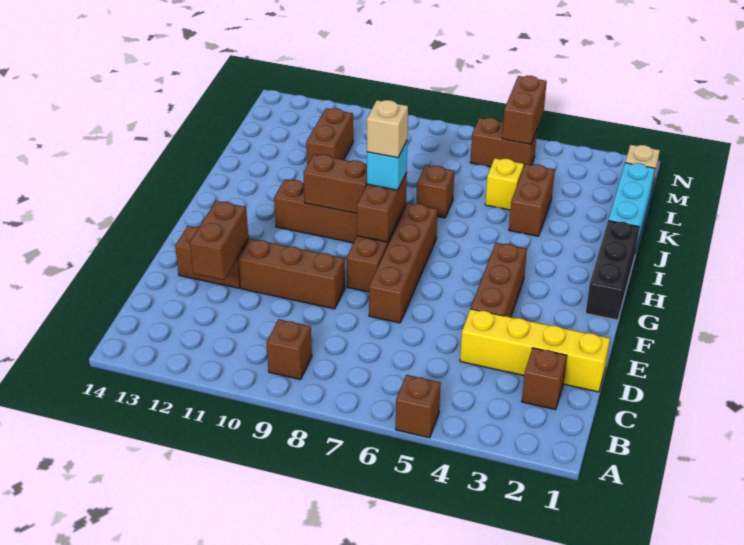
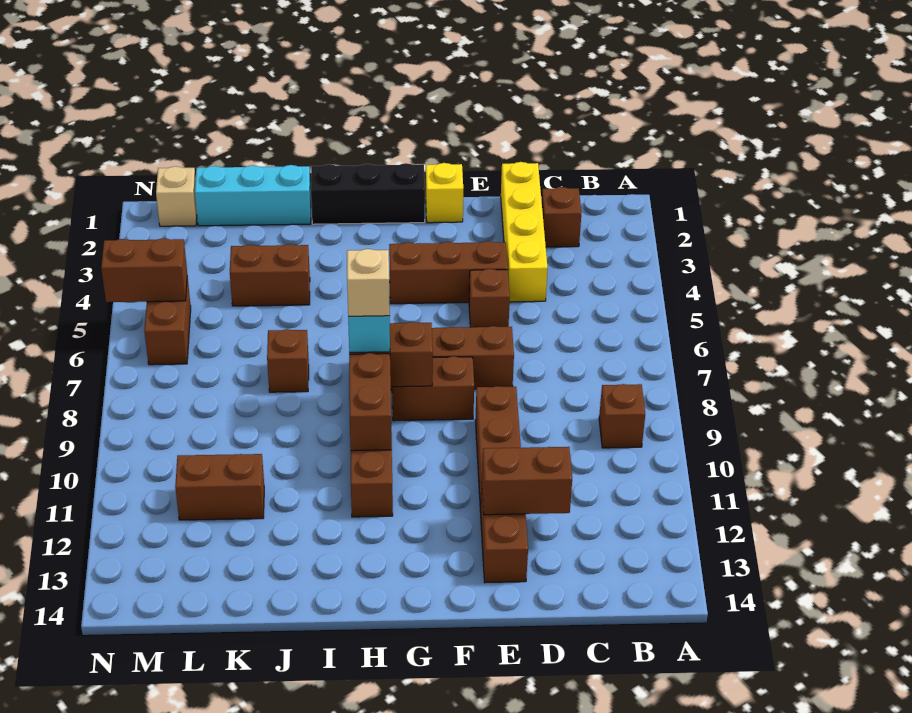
brown brick A5 level 1 -> brown brick E5 level 1
yellow brick K5 level 1 -> yellow brick F1 level 1

